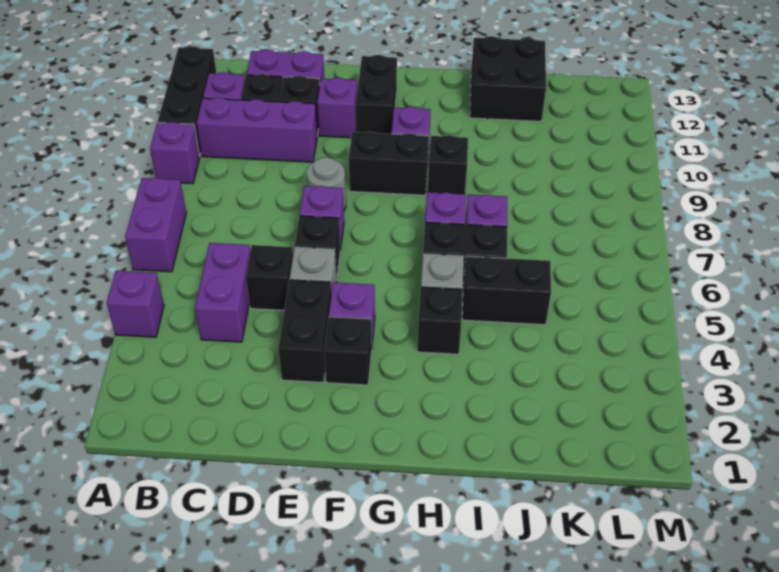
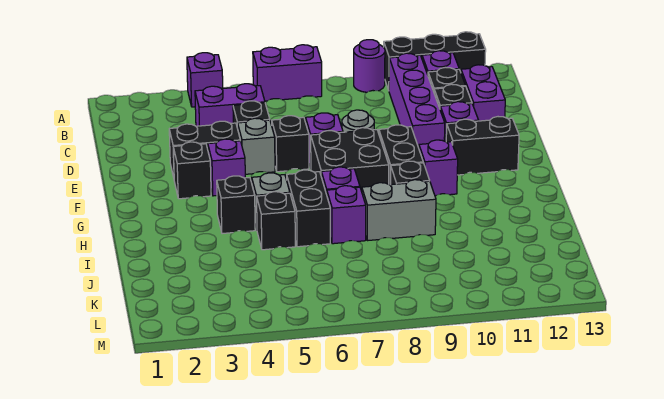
purple brick A9 level 1 -> purple round brick A9 level 1
purple brick B10:D10 level 1 -> purple brick B10:E10 level 1
black brick I5:J5 level 1 -> black brick I5 level 1
none -> grey brick I8:I9 level 1
black brick I12:J13 level 1 -> black brick F7:G8 level 1

